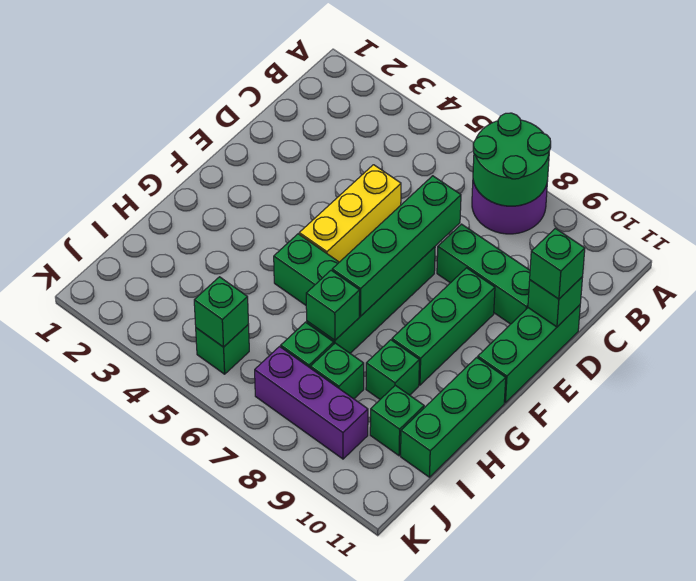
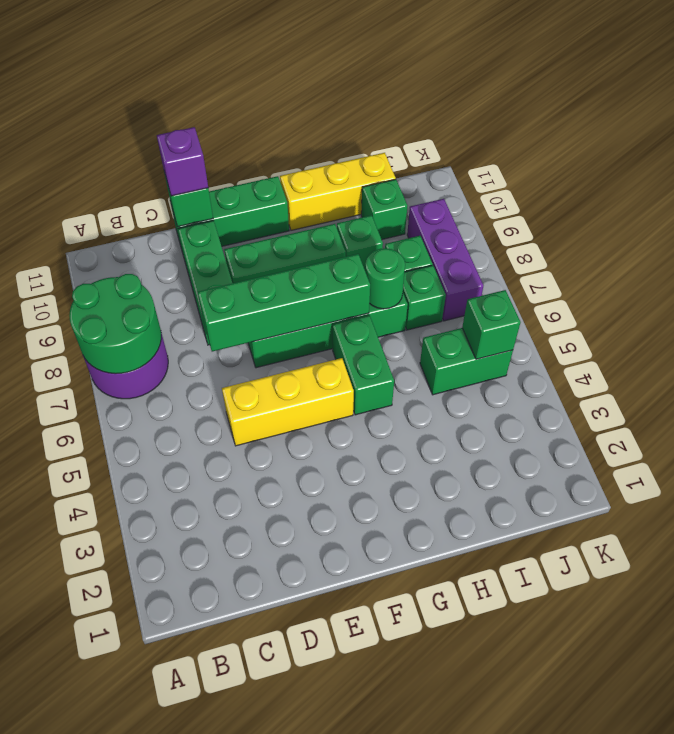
green brick D11 level 3 -> purple brick D11 level 3
green brick G11:I11 level 1 -> yellow brick G11:I11 level 1
green brick H7 level 2 -> green round brick H7 level 2
green brick J5 level 1 -> green brick I5:J5 level 1

